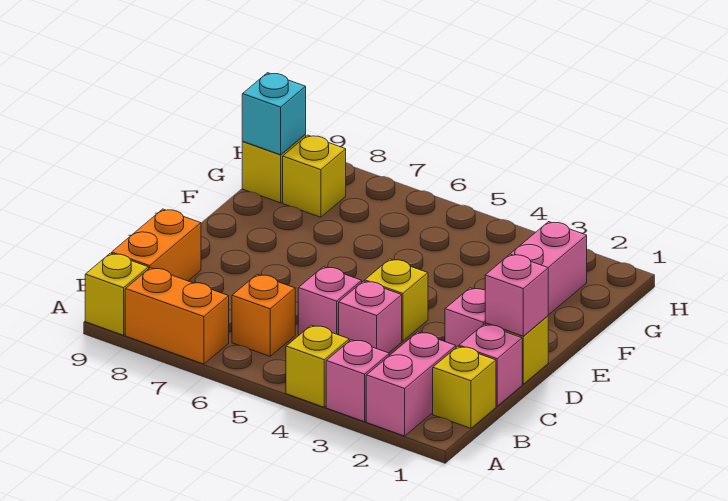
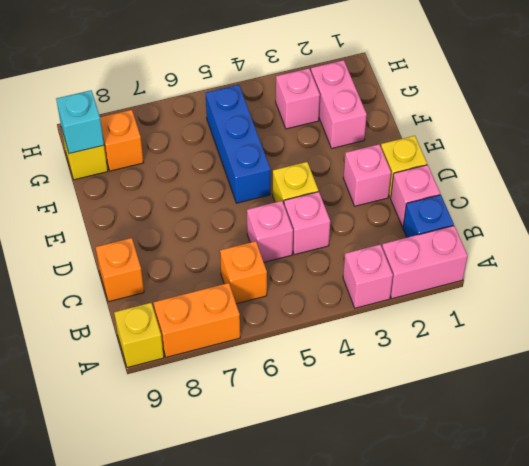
pink brick A2:B2 level 1 -> pink brick A1:A2 level 1
yellow brick A4 level 1 -> none
yellow brick B1 level 1 -> blue brick B1 level 1
orange brick B9:C9 level 1 -> orange brick C9 level 1
pink brick D1 level 2 -> pink brick G3 level 1
none -> blue brick E5:G5 level 1
yellow brick G8 level 1 -> orange brick G8 level 1

